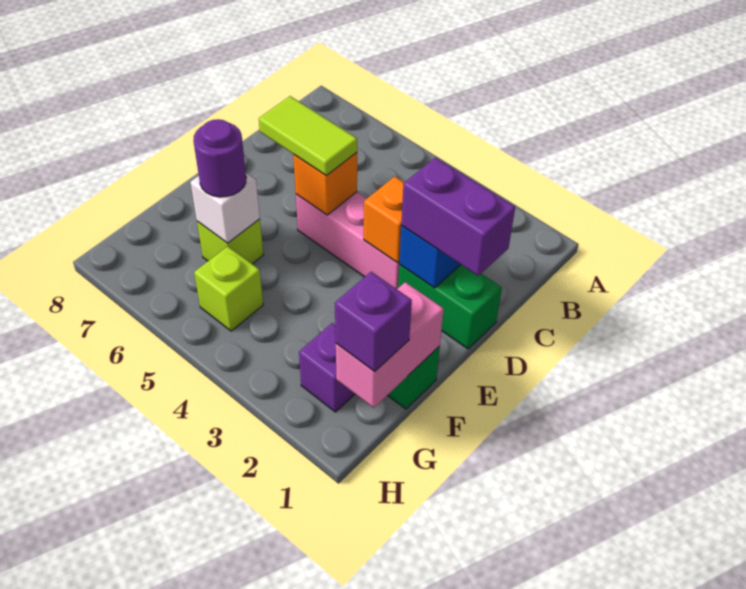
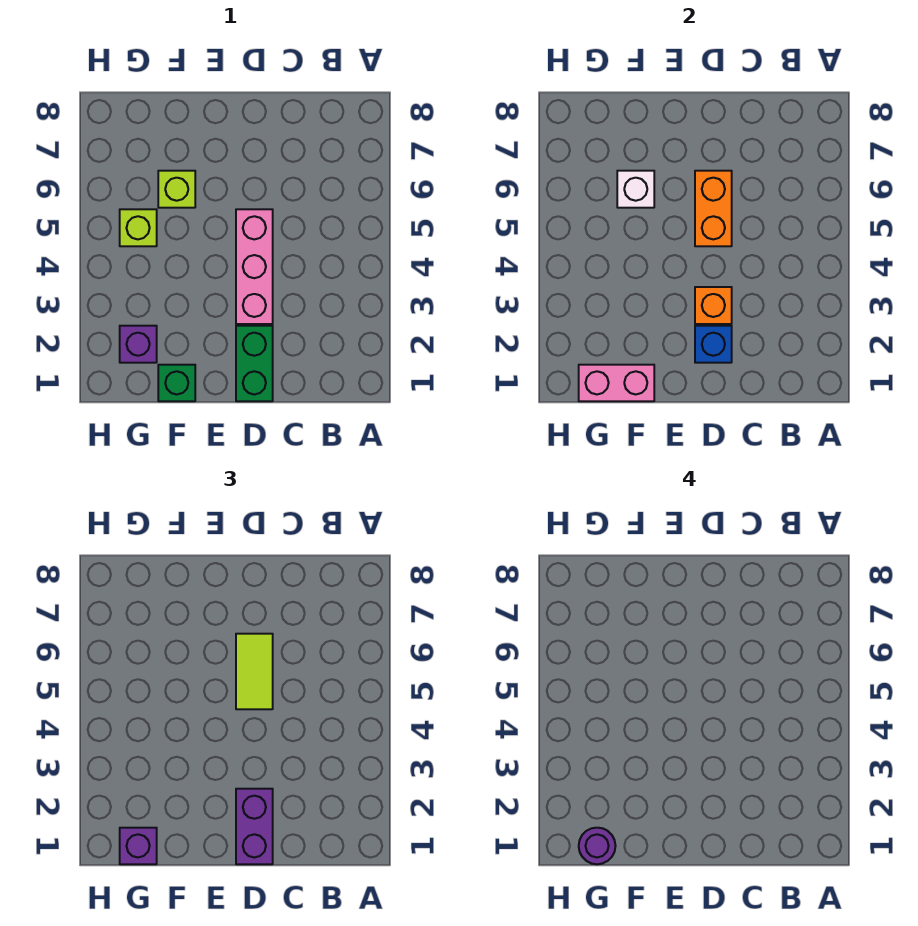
orange brick D5 level 2 -> orange brick D5:D6 level 2
purple round brick F6 level 3 -> purple round brick G1 level 4

